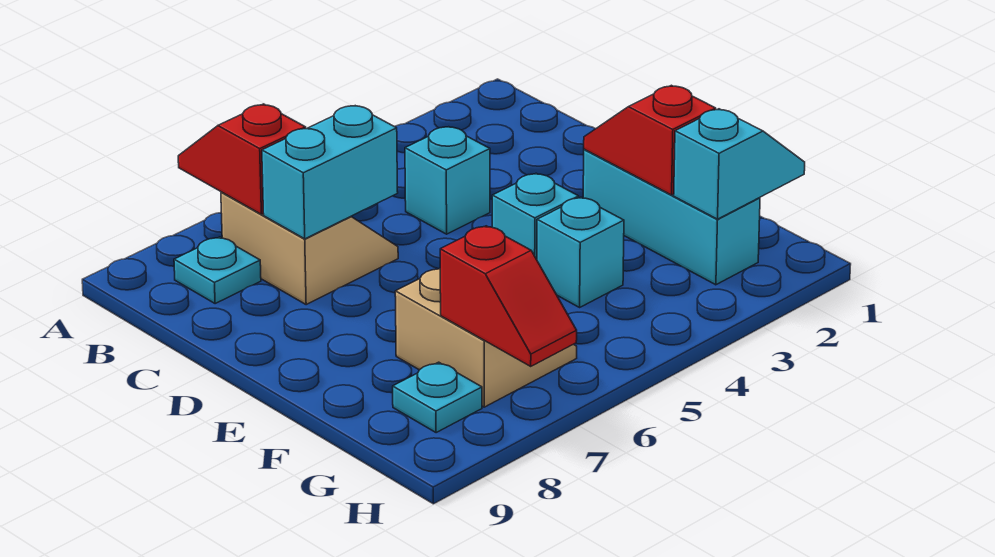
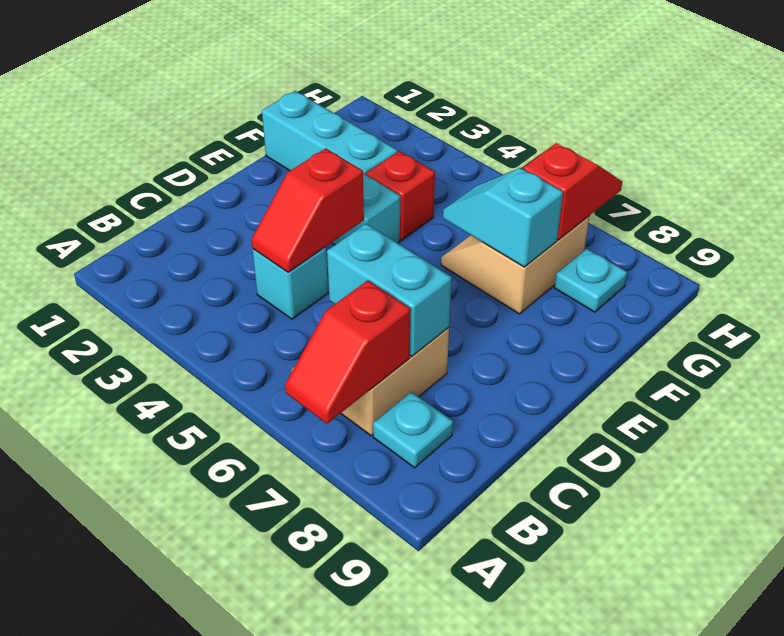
cyan brick E2:G2 level 1 -> cyan brick F1:F3 level 1
red slope E2:F2 level 2 top F -> red slope C4:D4 level 2 top D
cyan brick F4 level 1 -> red brick F4 level 1
cyan slope G1:G2 level 2 top 2 -> cyan slope F6:F7 level 2 top 7

